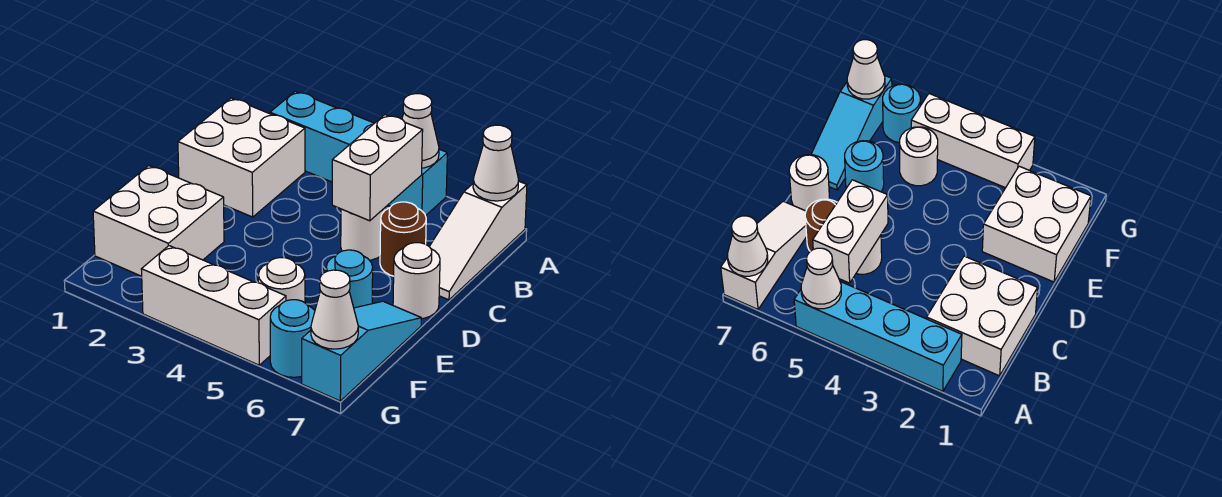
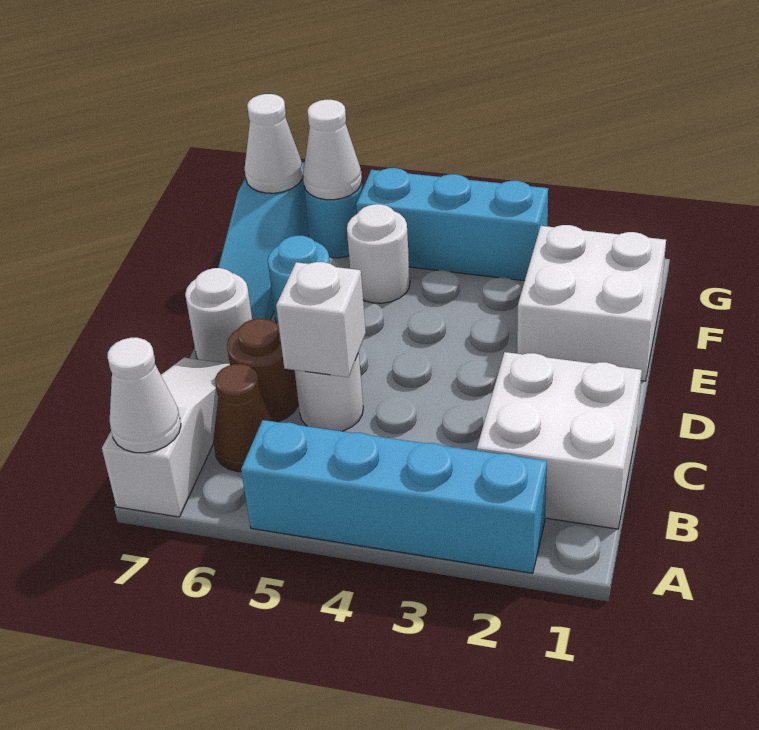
white cone A5 level 2 -> white cone G6 level 2
white brick B5:C5 level 2 -> white brick C5 level 2
none -> brown cone B6 level 1
white brick G3:G5 level 1 -> cyan brick G3:G5 level 1

